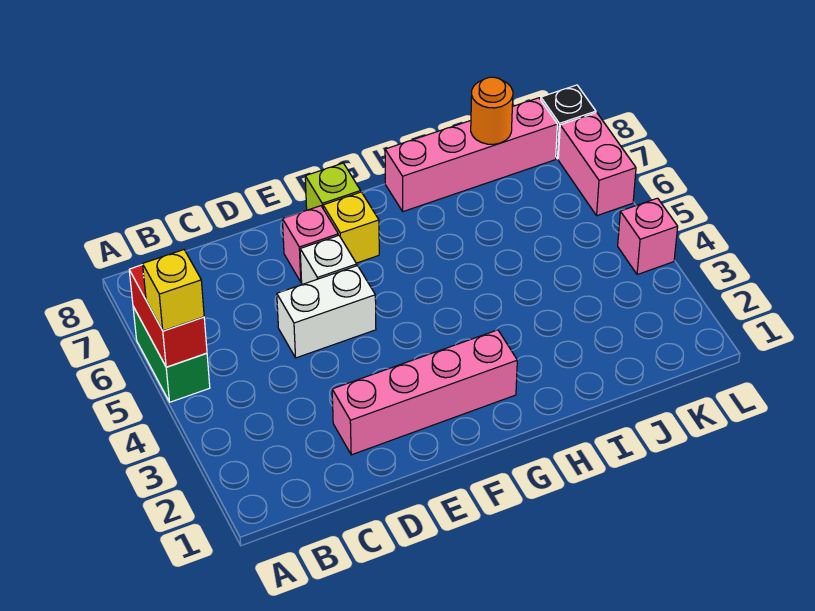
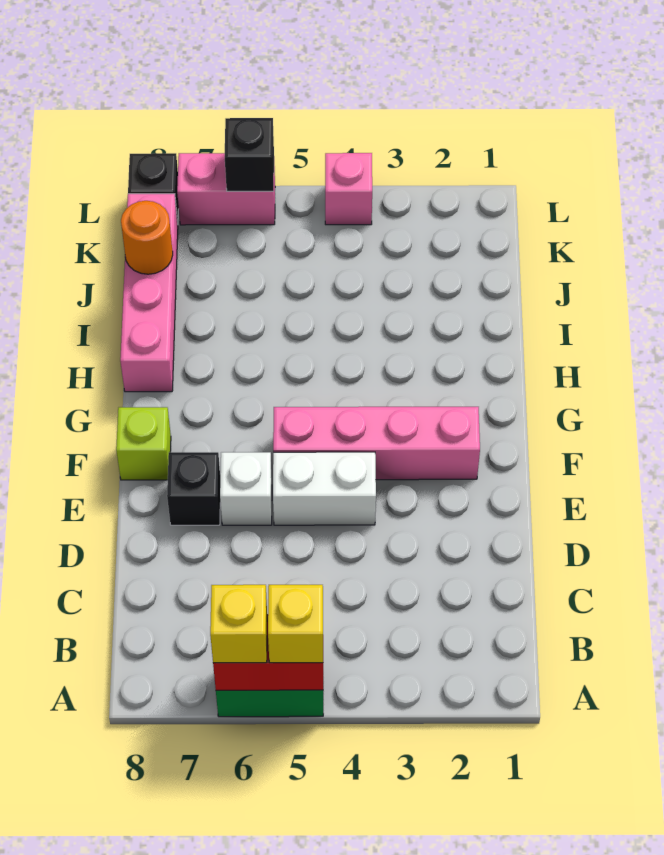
pink brick D2:G2 level 1 -> pink brick F2:F5 level 1
white brick D5:E5 level 1 -> white brick E4:E5 level 1
pink brick E7 level 1 -> black brick E7 level 1
yellow brick F7 level 1 -> yellow brick A6 level 3
none -> black brick L6 level 2

